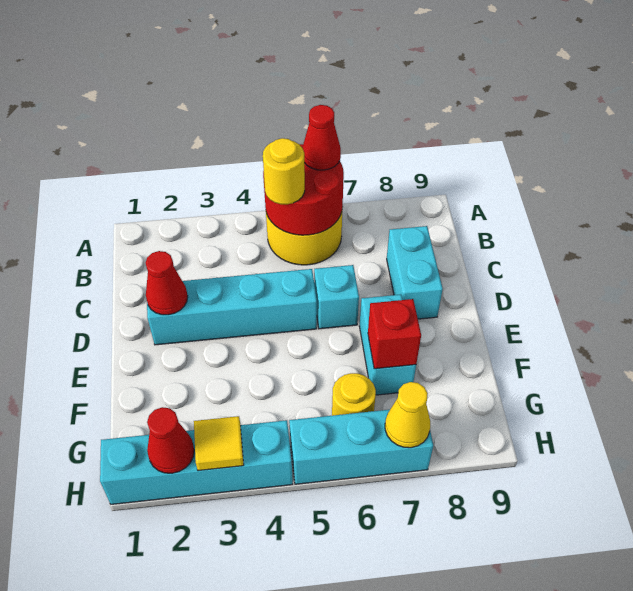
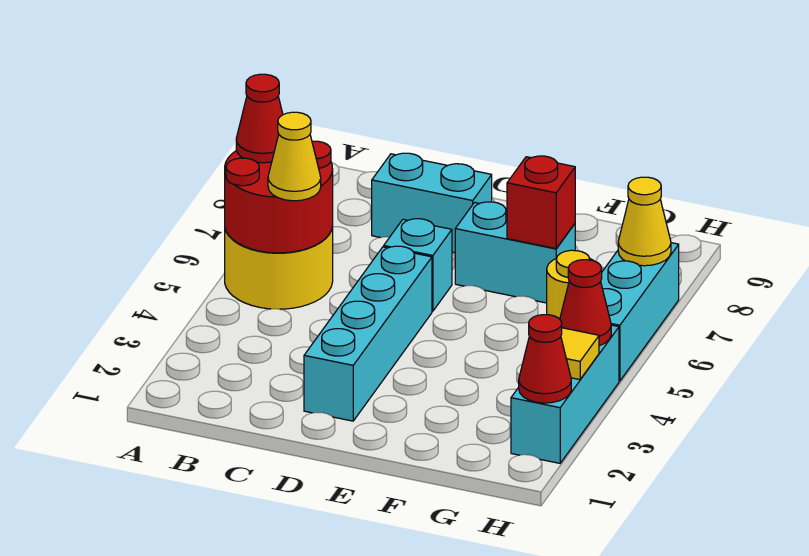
yellow round brick B5 level 3 -> yellow cone B5 level 3
red cone D2 level 2 -> red cone H4 level 2
cyan brick H1:H4 level 1 -> cyan brick H2:H4 level 1

